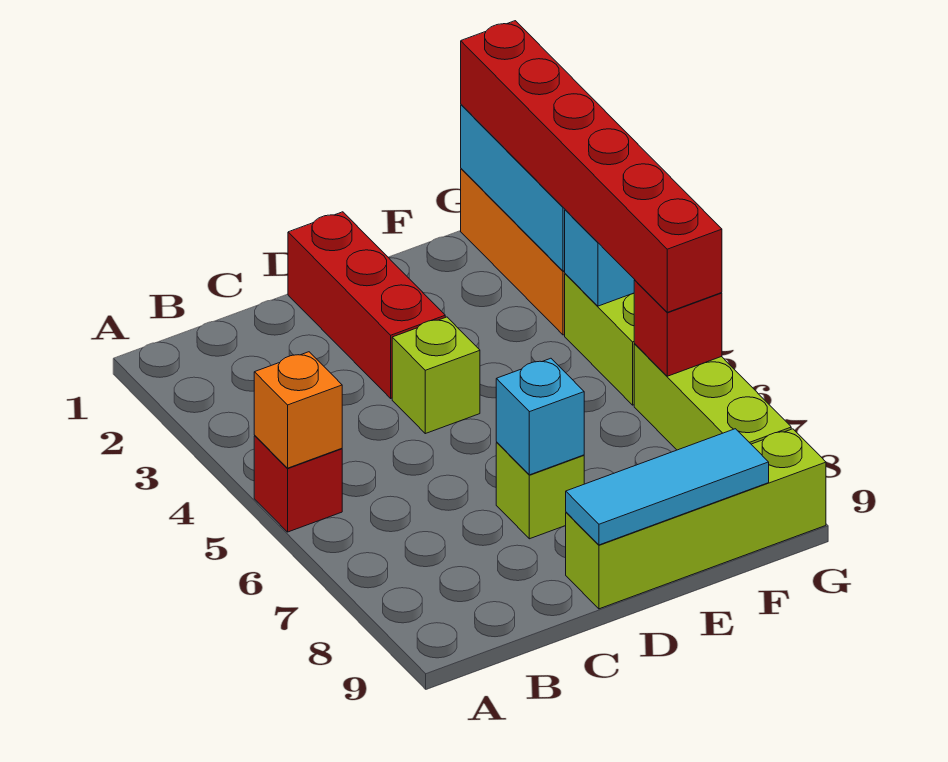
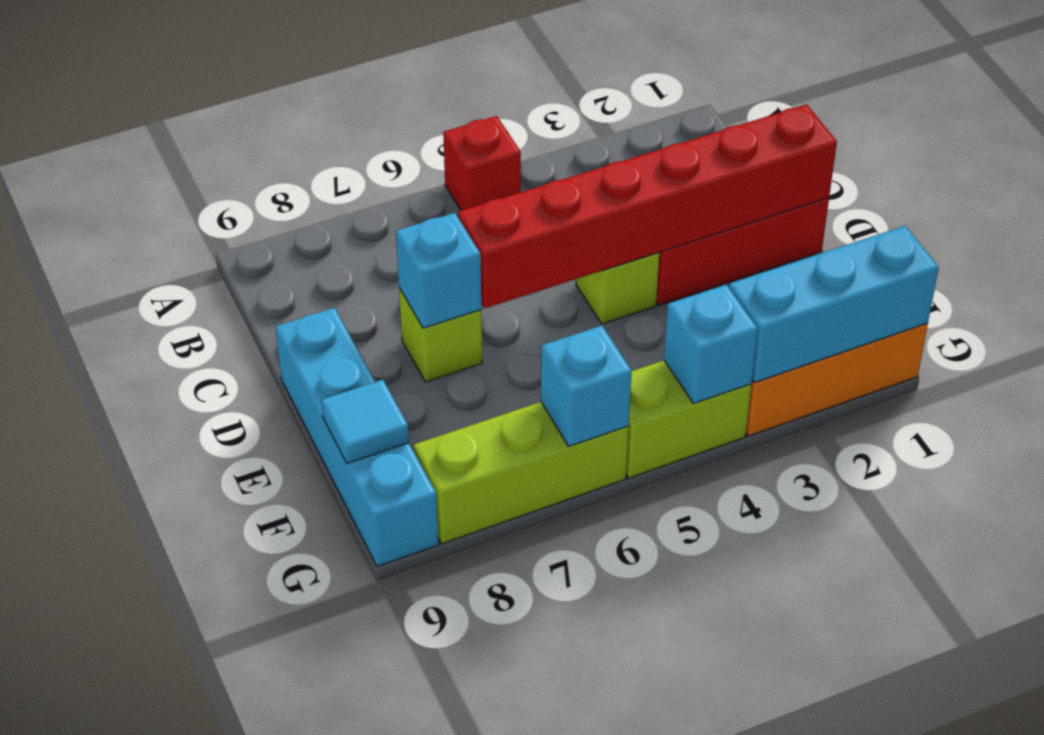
orange brick A5 level 2 -> none
lime brick D9:G9 level 1 -> cyan brick D9:G9 level 1
cyan tile D9:F9 level 2 -> cyan tile F9 level 2
red brick G1:G6 level 3 -> red brick D1:D6 level 2
red brick G6 level 2 -> cyan brick G6 level 2

